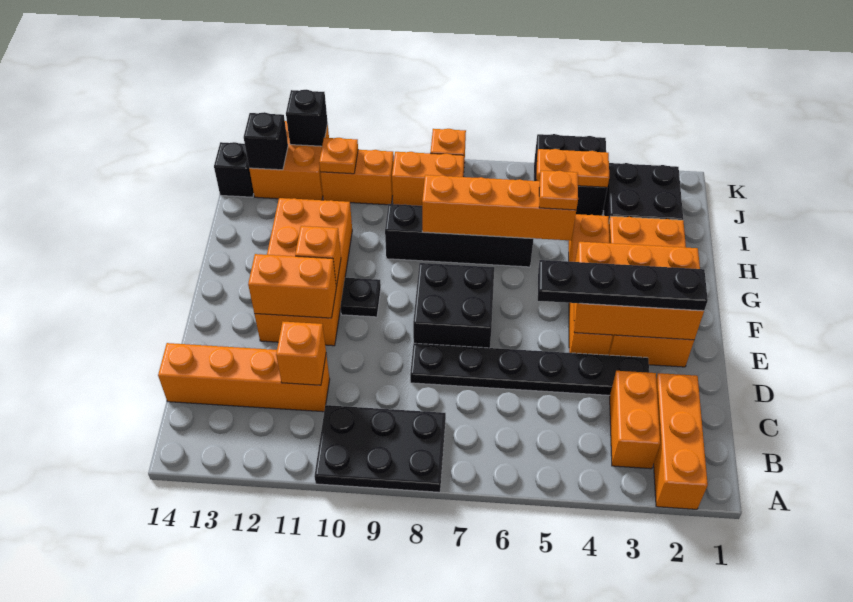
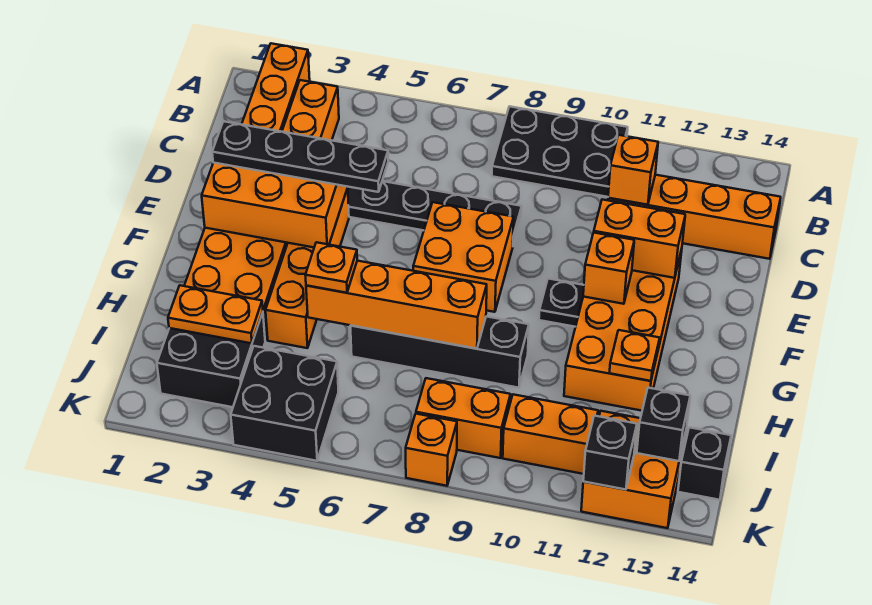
black brick E7:F8 level 1 -> orange brick E7:F8 level 1
orange plate J4:J5 level 2 -> orange plate I2:I3 level 2
orange plate J11 level 2 -> orange plate H12 level 2

